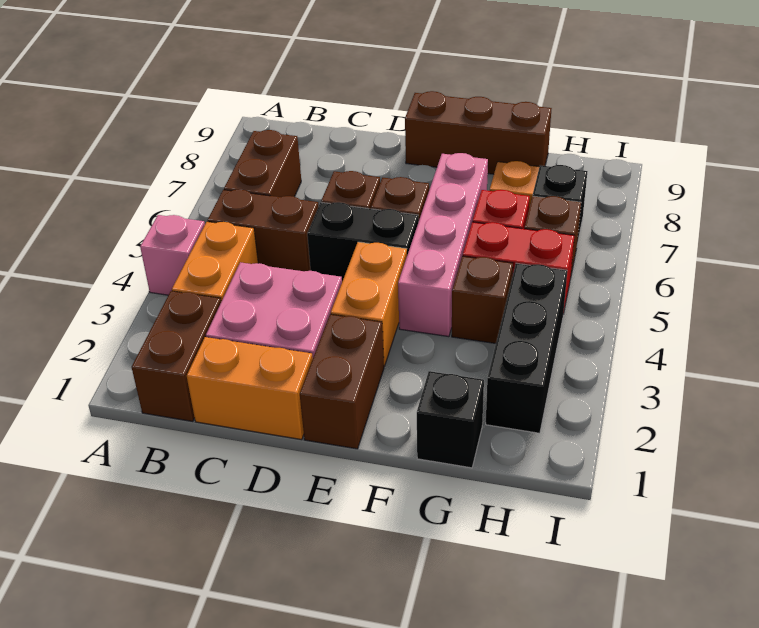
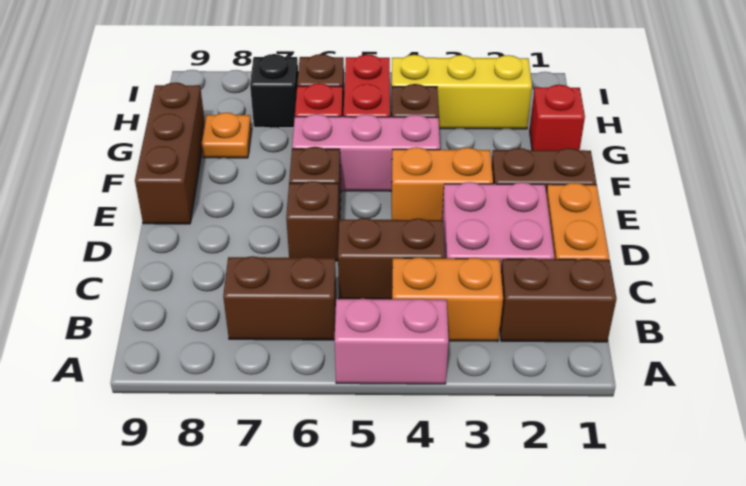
pink brick A4 level 1 -> pink brick A4:A5 level 1
brown brick B5:C5 level 1 -> brown brick C4:C5 level 1
black brick D5:E5 level 1 -> none
pink brick F4:F7 level 1 -> pink brick F4:F6 level 1
black brick G1 level 1 -> red brick G1 level 1
black brick H2:H4 level 1 -> yellow brick H2:H4 level 1

